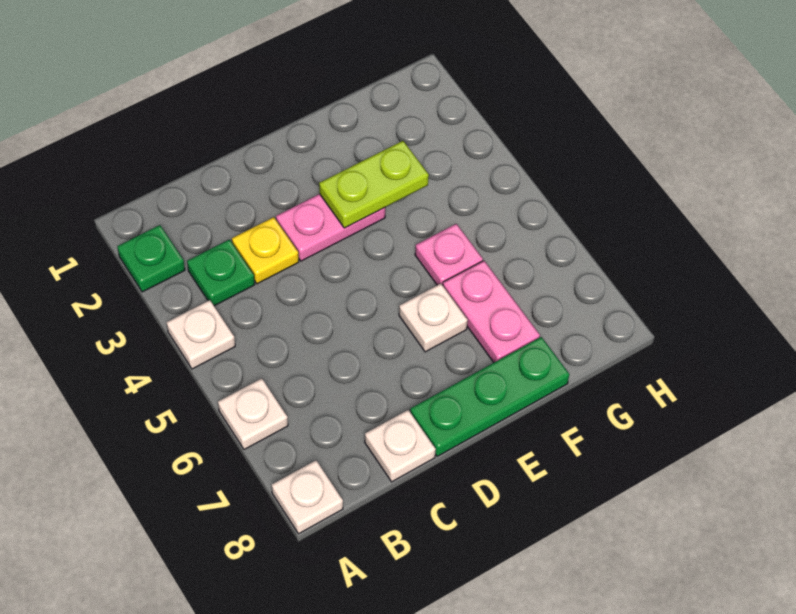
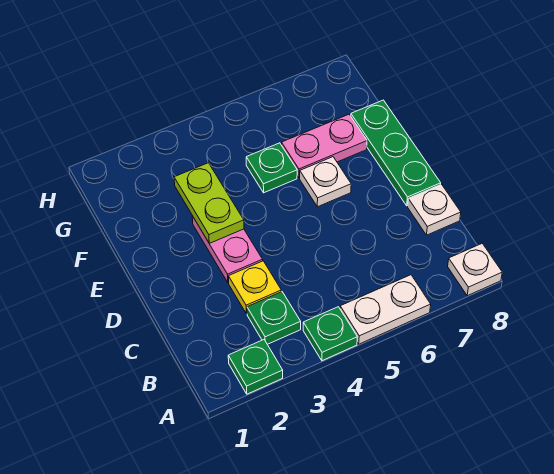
white plate A4 level 1 -> green plate A4 level 1
white plate A6 level 1 -> white plate A5:A6 level 1
pink plate F5 level 1 -> green plate F5 level 1

